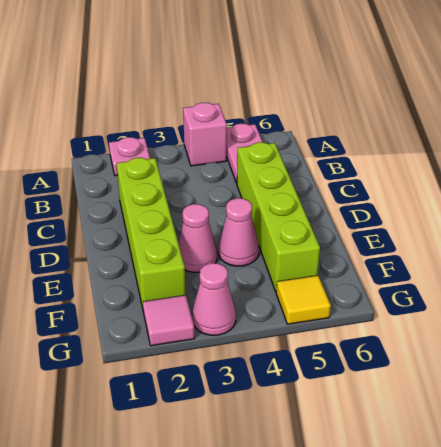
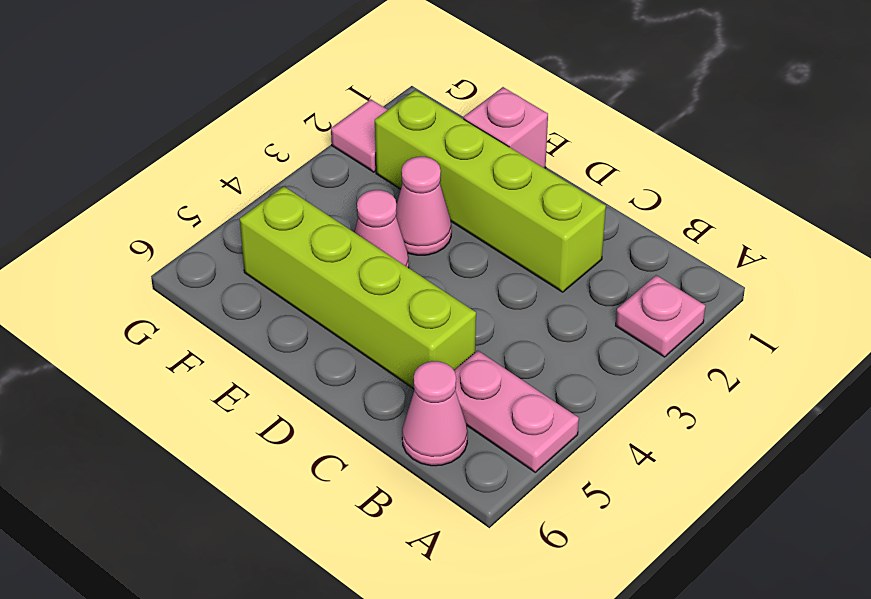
pink brick A4 level 1 -> pink brick E1 level 1
pink cone G3 level 1 -> pink cone B6 level 1
yellow tile G5 level 1 -> none

